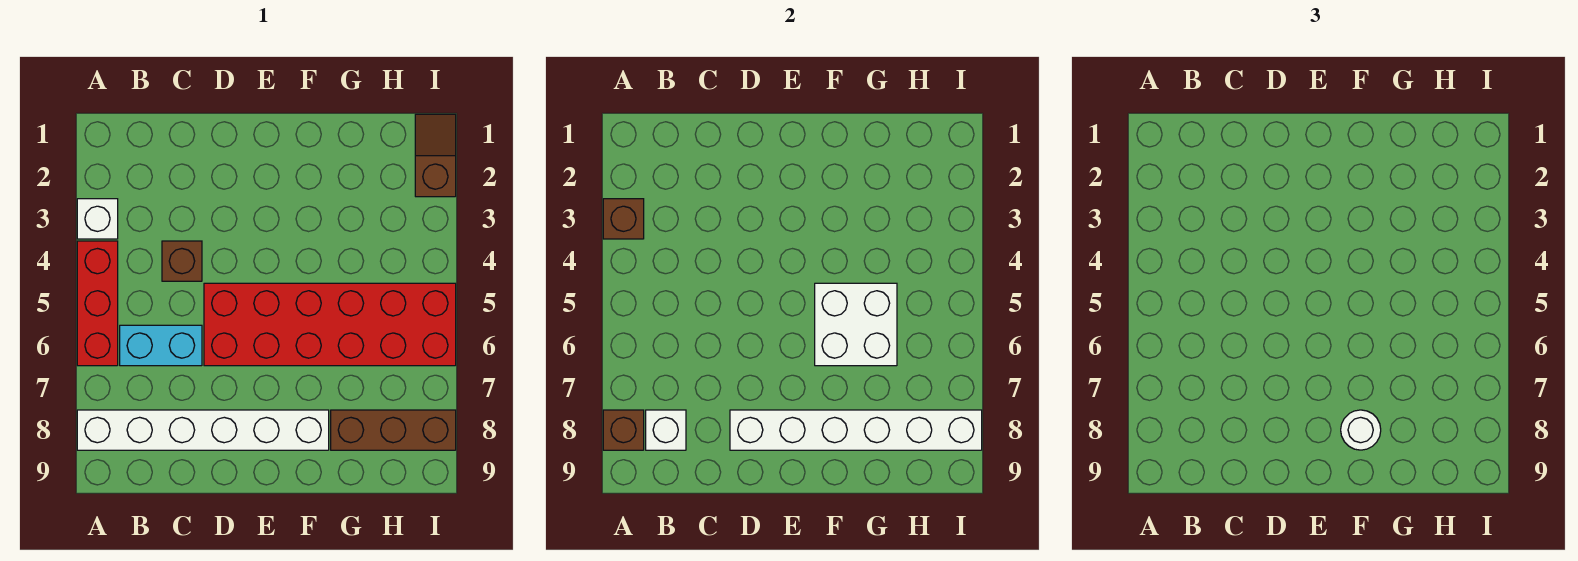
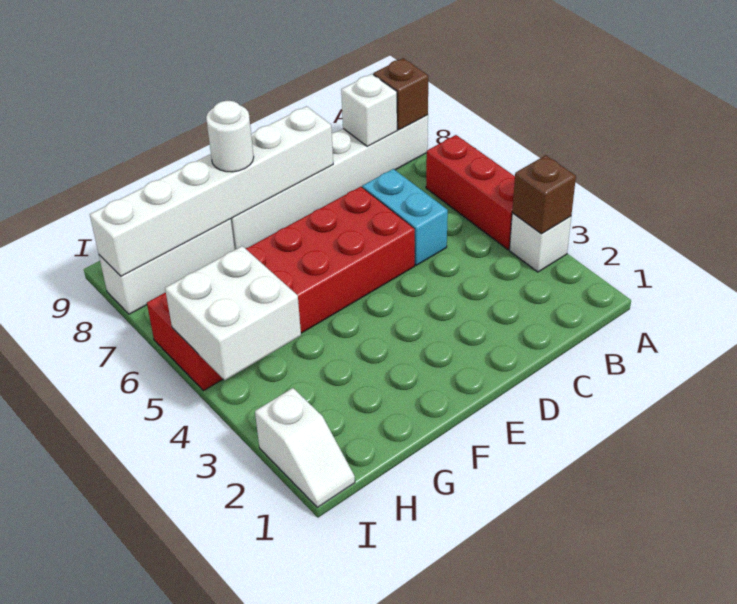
cyan brick B6:C6 level 1 -> cyan brick C5:C6 level 1
brown brick C4 level 1 -> none
white brick F5:G6 level 2 -> white brick H4:I5 level 2
brown brick G8:I8 level 1 -> white brick G8:I8 level 1
brown slope I1:I2 level 1 top 2 -> white slope I1:I2 level 1 top 2

